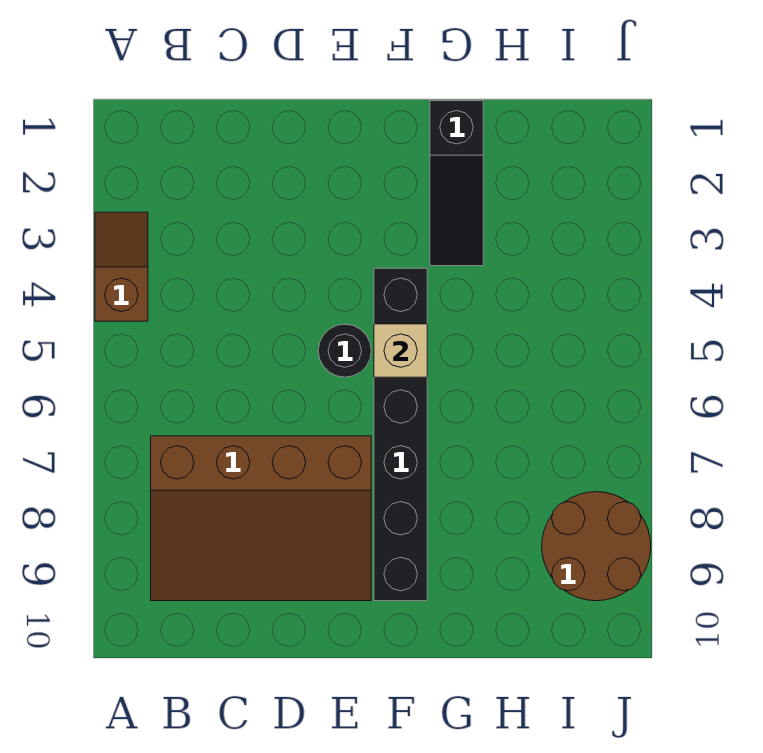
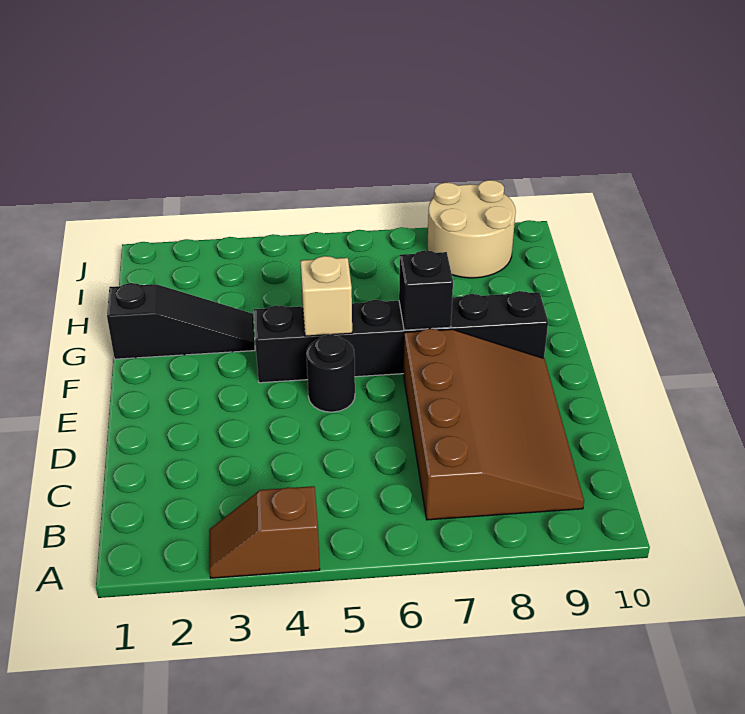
none -> black brick F7 level 2
brown round brick I8:J9 level 1 -> tan round brick I8:J9 level 1

